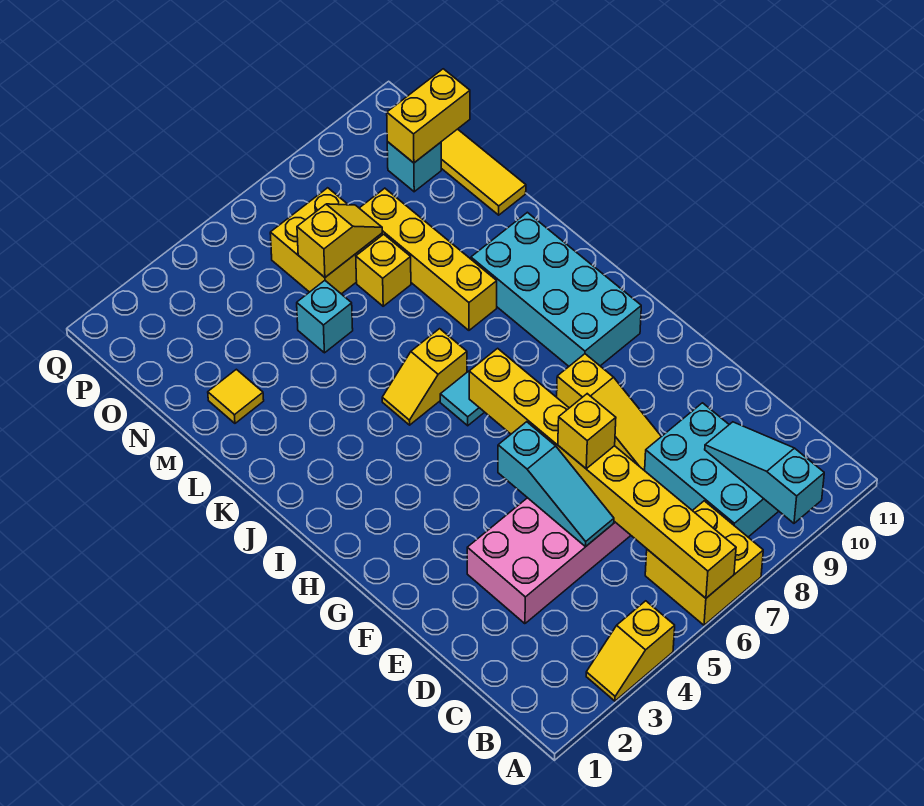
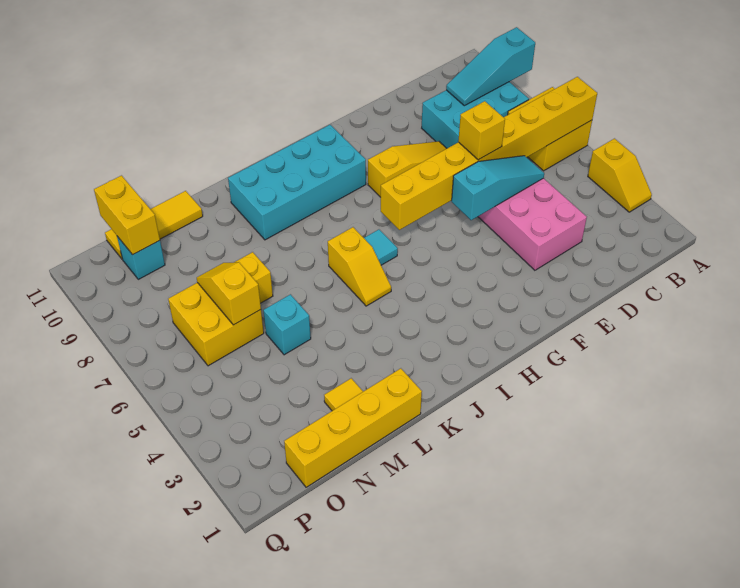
yellow brick K8:N8 level 1 -> yellow brick L1:O1 level 1

